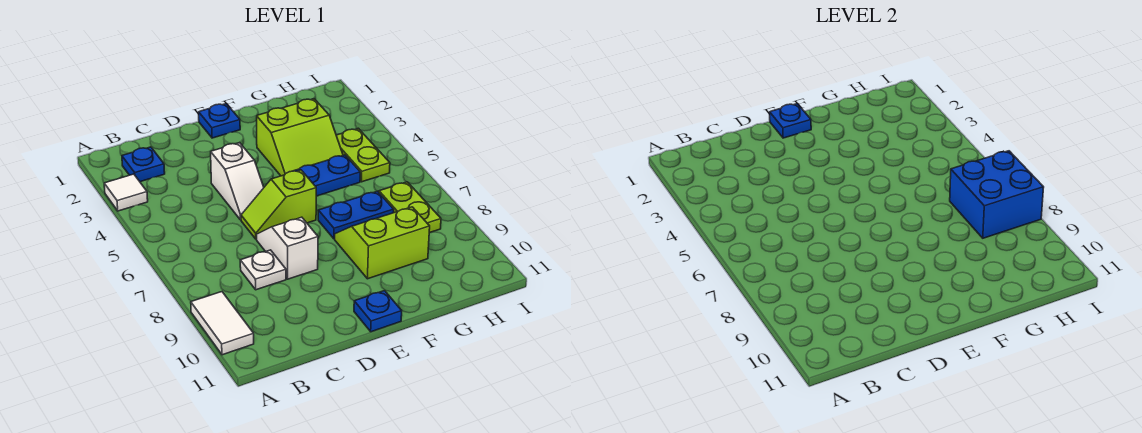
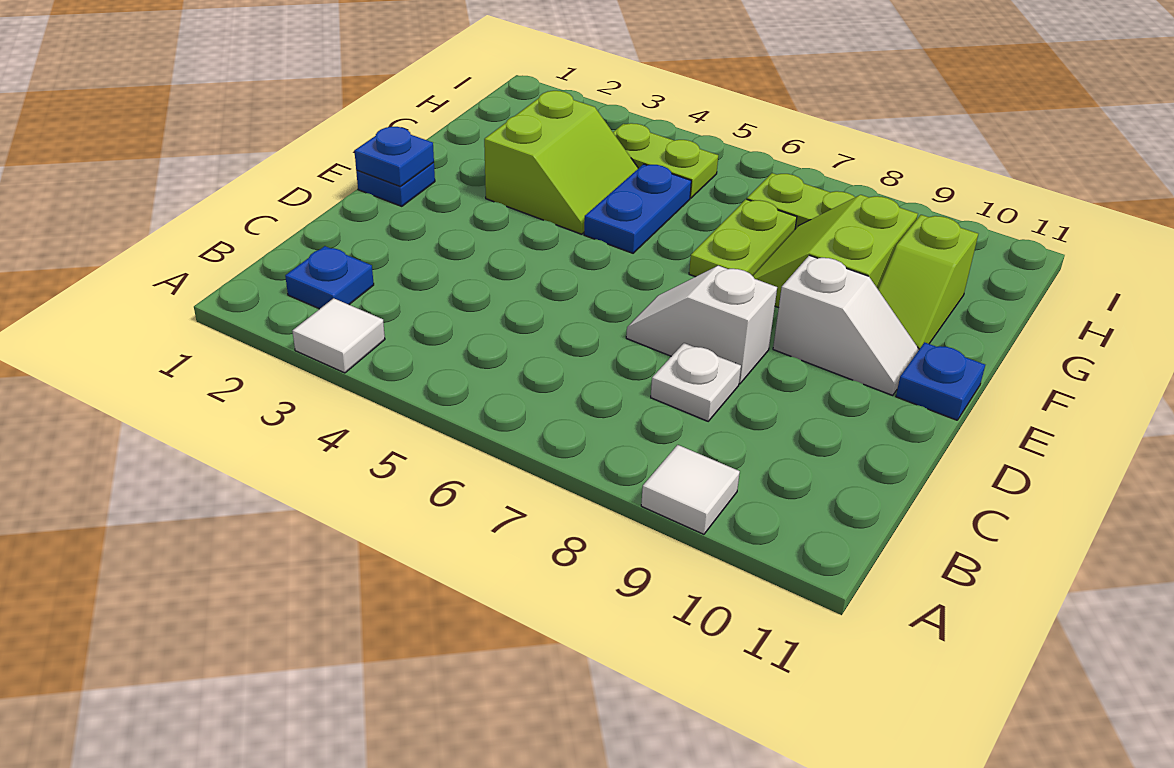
white tile A9:A10 level 1 -> white tile A9 level 1
white slope D4:D5 level 1 top 4 -> white slope E9:E10 level 1 top 9
lime slope D6:E6 level 1 top E -> lime slope F10:G10 level 1 top G
blue plate F7:G7 level 1 -> lime plate F7:G7 level 1
blue brick H7:I8 level 2 -> none

